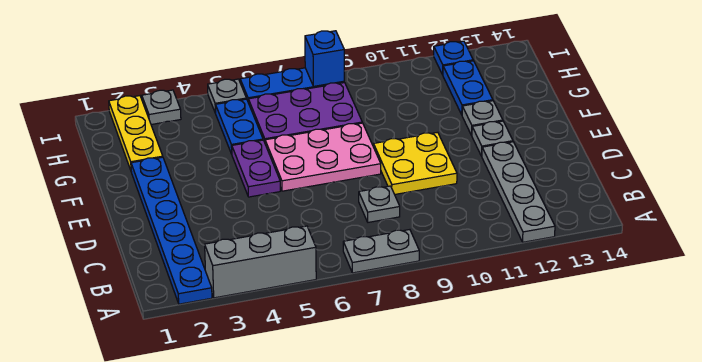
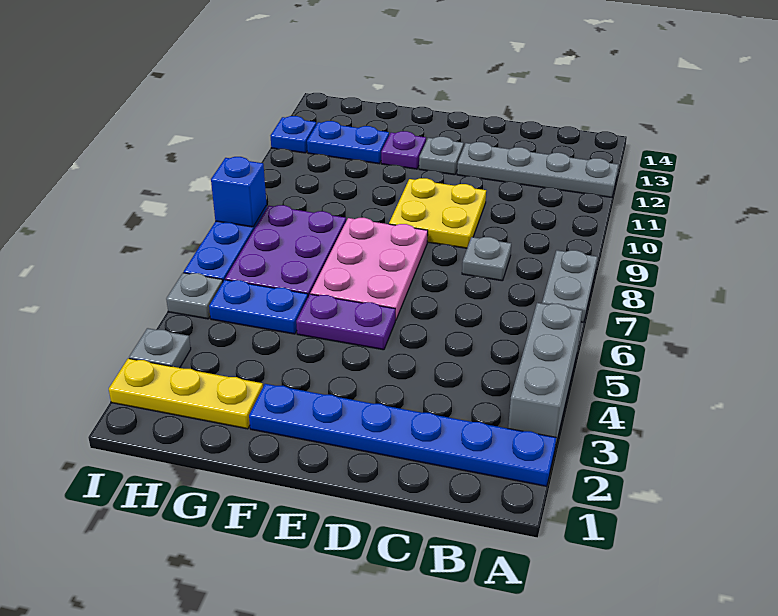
grey plate F12 level 1 -> purple plate F12 level 1

